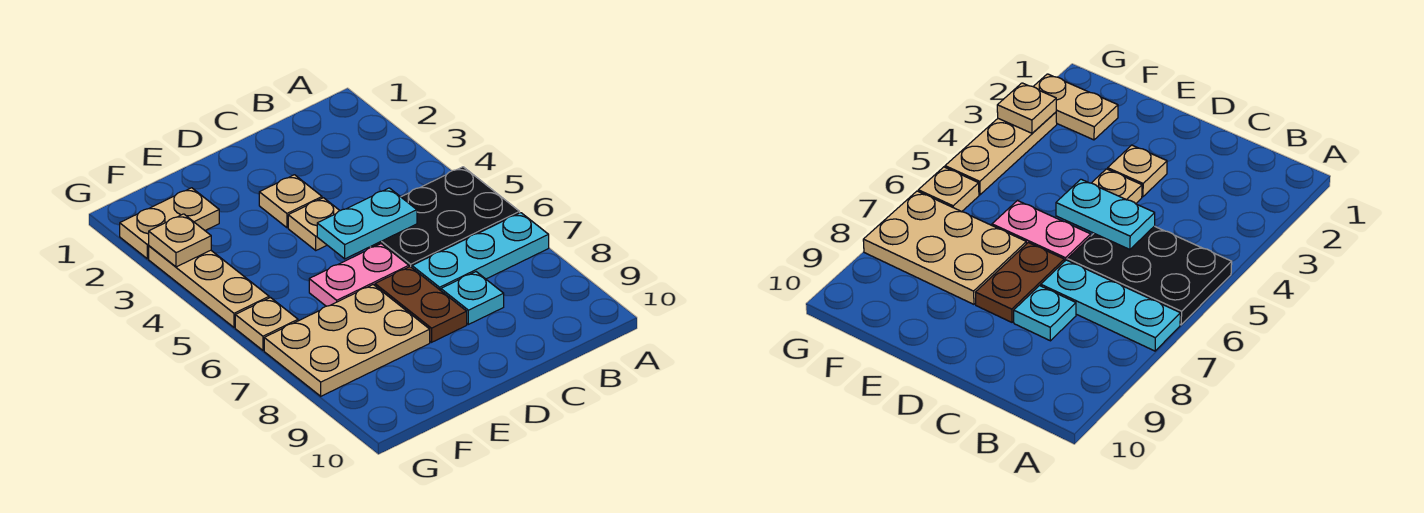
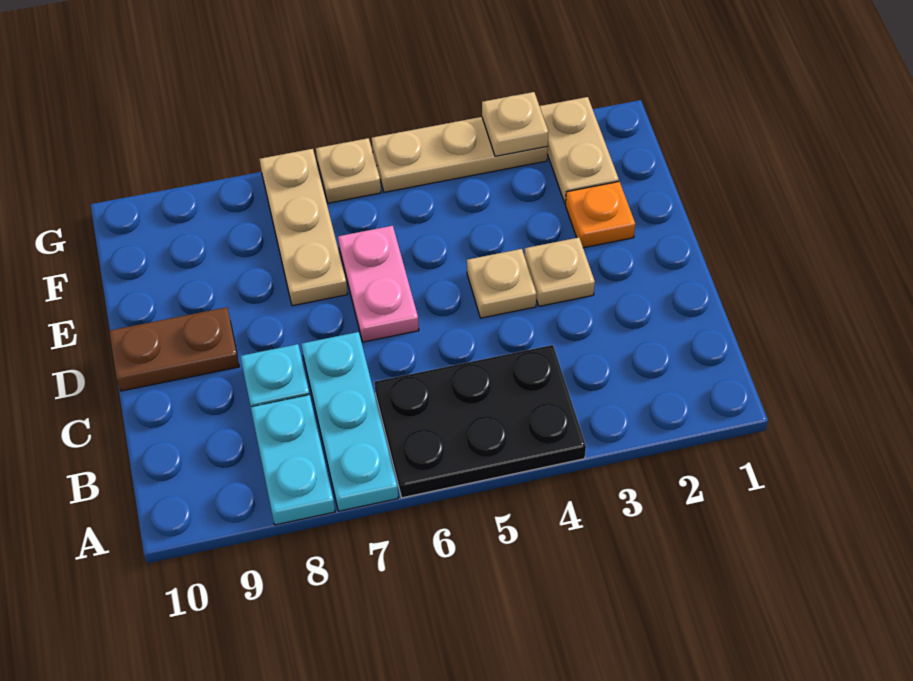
black plate A5:C6 level 1 -> black plate A4:B6 level 1
cyan plate C5:D5 level 2 -> cyan plate A8:B8 level 1
brown plate D7:D8 level 1 -> brown plate D9:D10 level 1
none -> orange plate E2 level 1
tan plate E7:G8 level 1 -> tan plate E7:G7 level 1

